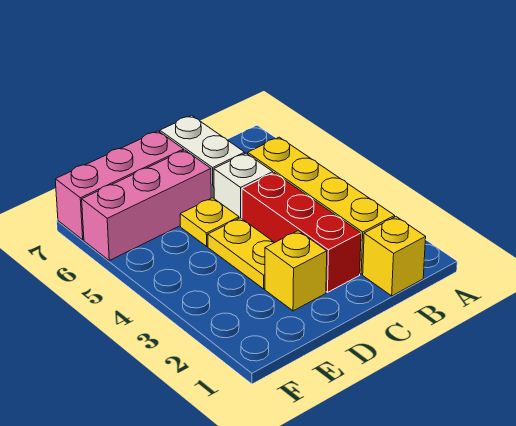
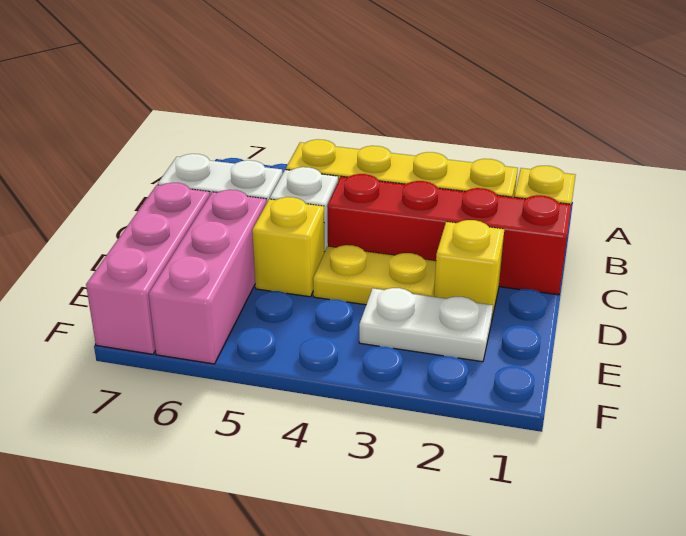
red brick C2:C4 level 1 -> red brick C1:C4 level 1
yellow plate D5 level 1 -> yellow brick D5 level 1
none -> white plate E2:E3 level 1

